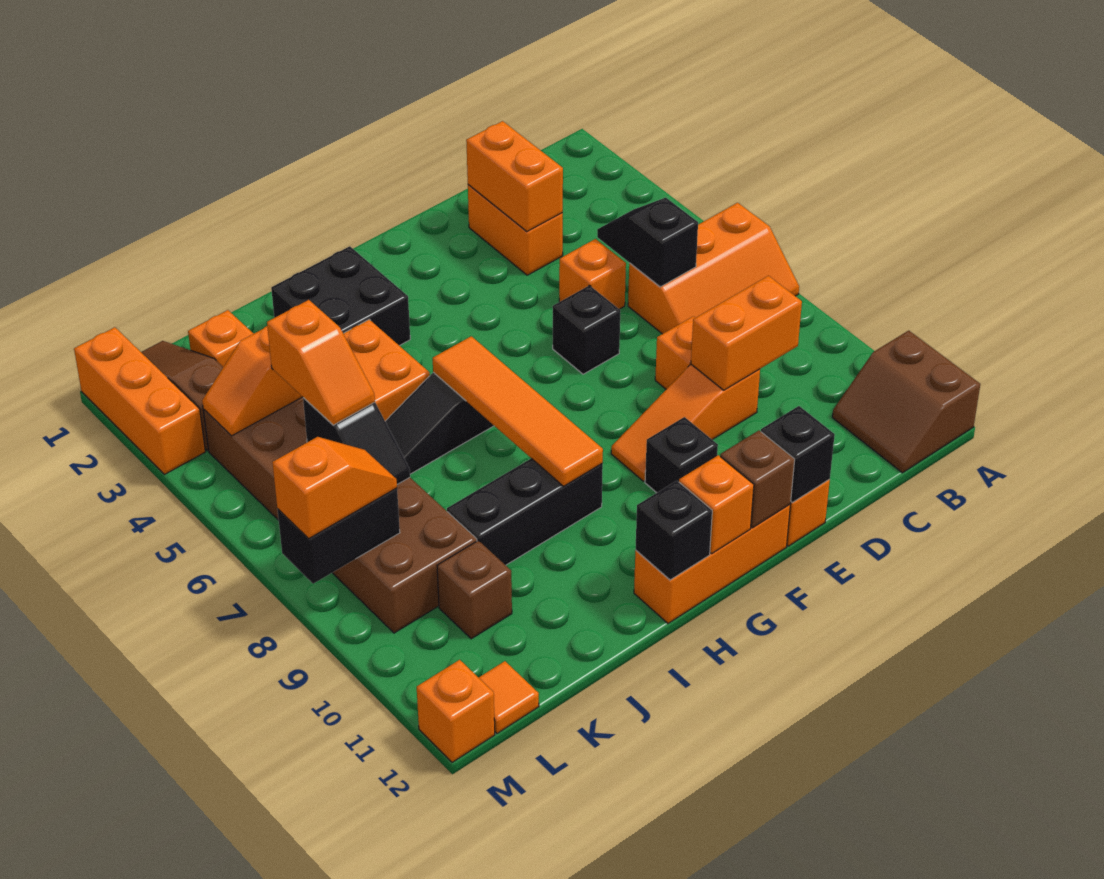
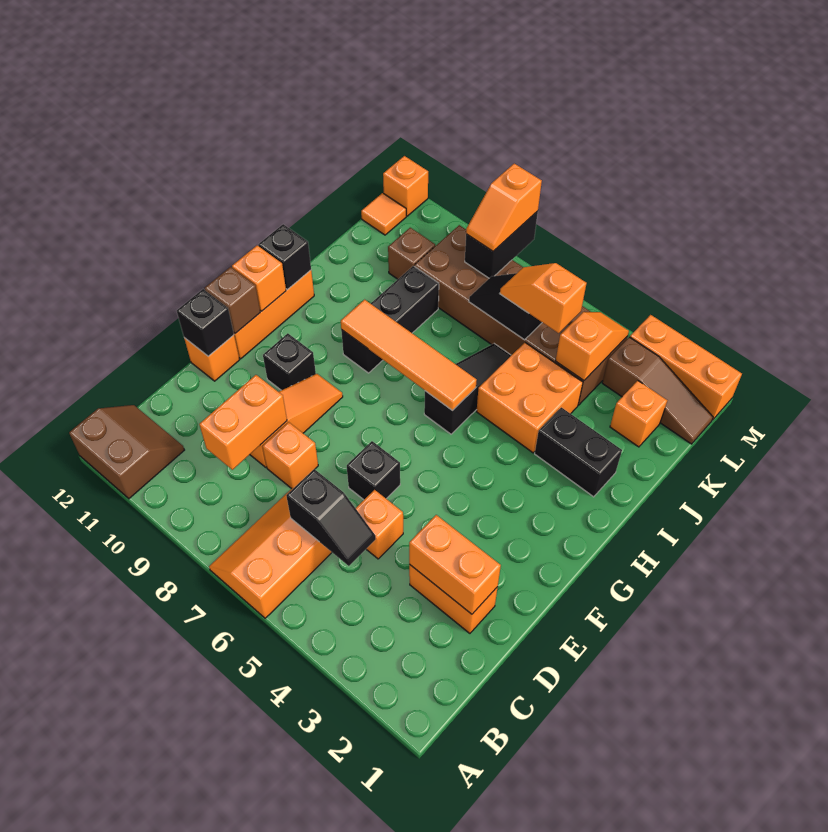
black brick H2:I3 level 1 -> black brick I2:I3 level 1

